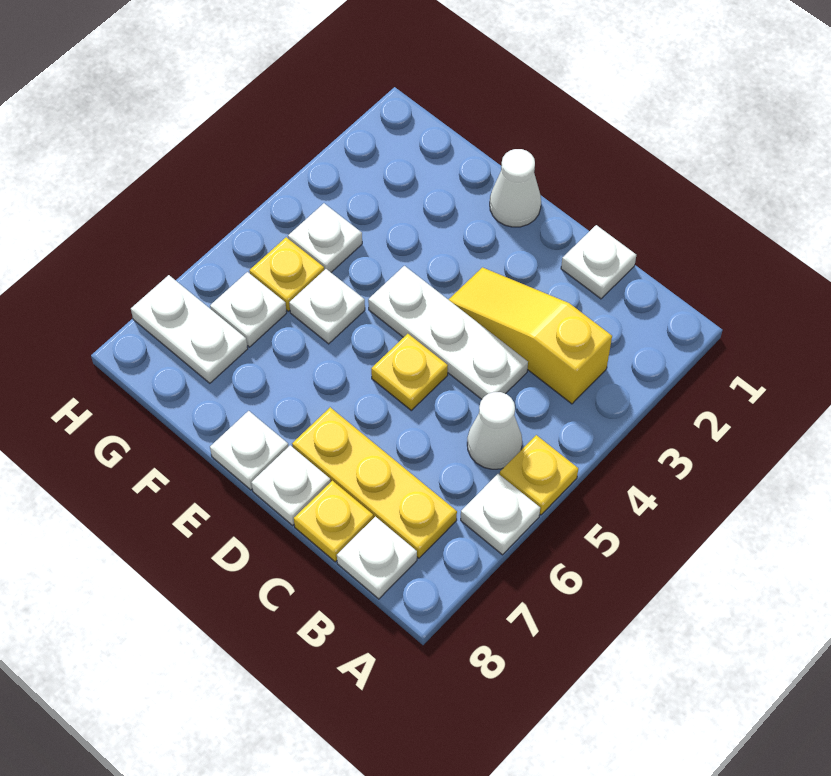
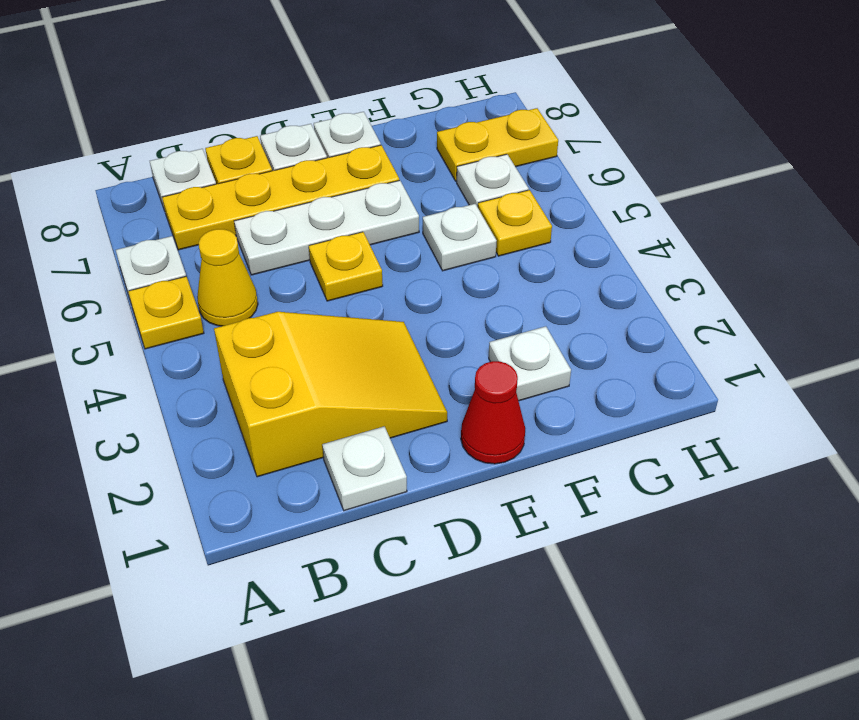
yellow slope B3:D3 level 1 top B -> yellow slope B2:D3 level 1 top B
white cone B5 level 1 -> yellow cone B5 level 1
yellow plate B7:D7 level 1 -> yellow plate B7:E7 level 1
white plate C4:E4 level 1 -> white plate C6:E6 level 1
white cone E1 level 1 -> red cone E1 level 1
white plate G4 level 1 -> white plate F2 level 1
white plate G7:H7 level 1 -> yellow plate G7:H7 level 1

